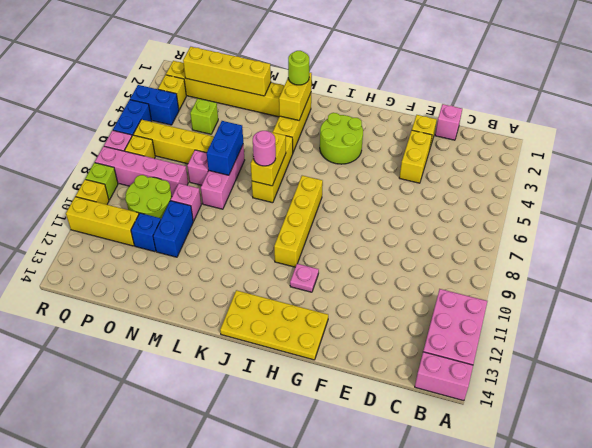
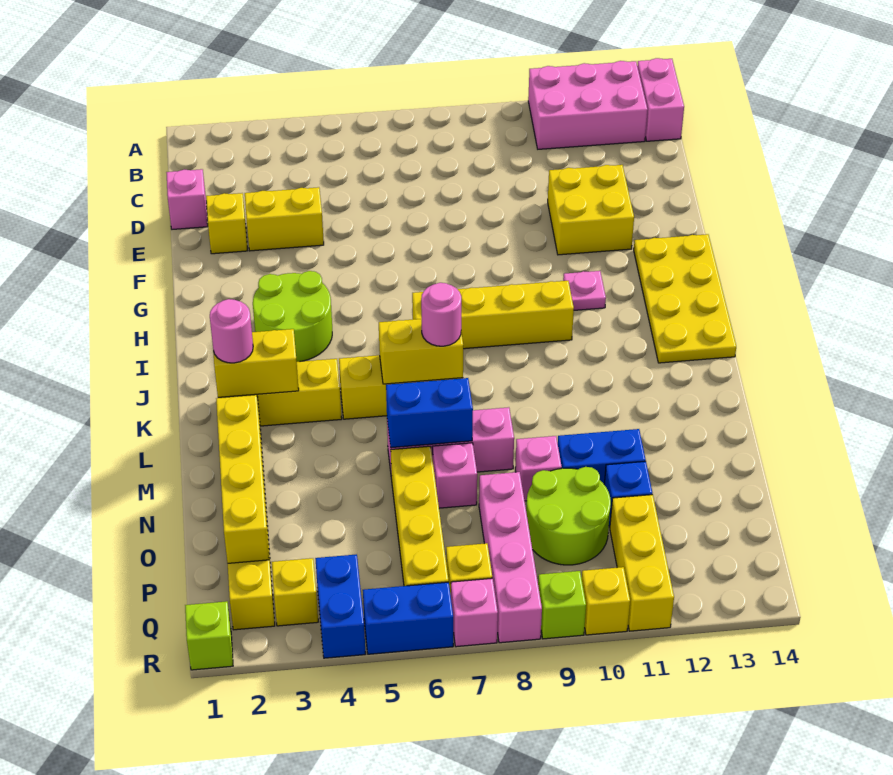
none -> yellow brick E11:F12 level 1
lime round brick K2 level 3 -> pink round brick K2 level 3
lime brick O4 level 1 -> lime brick R1 level 1

